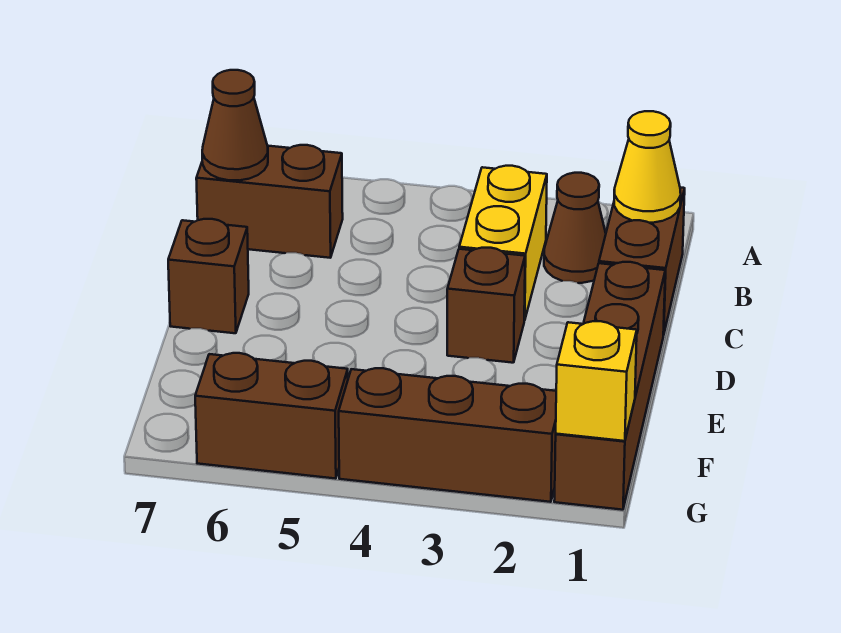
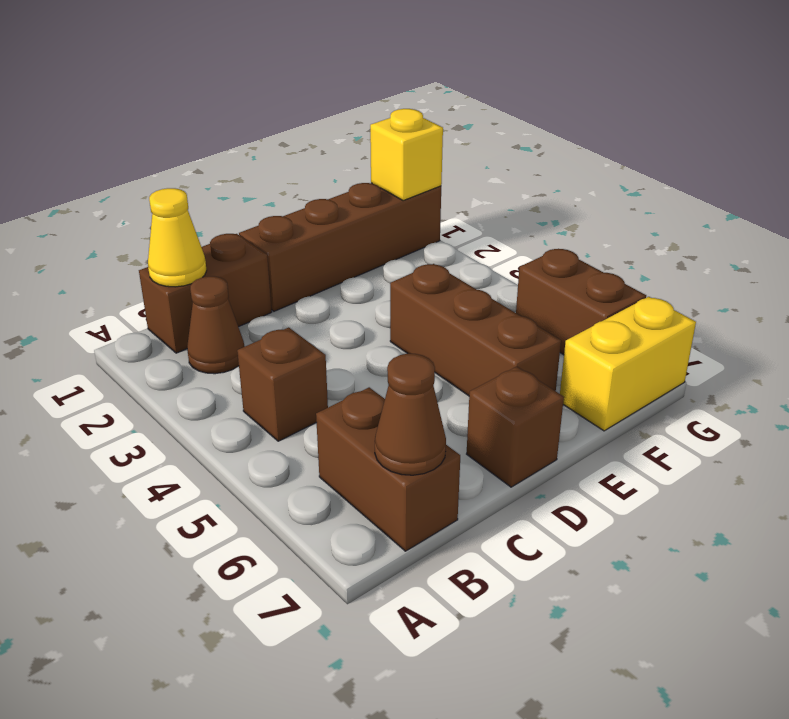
yellow brick B3:C3 level 1 -> yellow brick F7:G7 level 1
brown brick D3 level 1 -> brown brick B4 level 1
brown brick G2:G4 level 1 -> brown brick E4:E6 level 1

